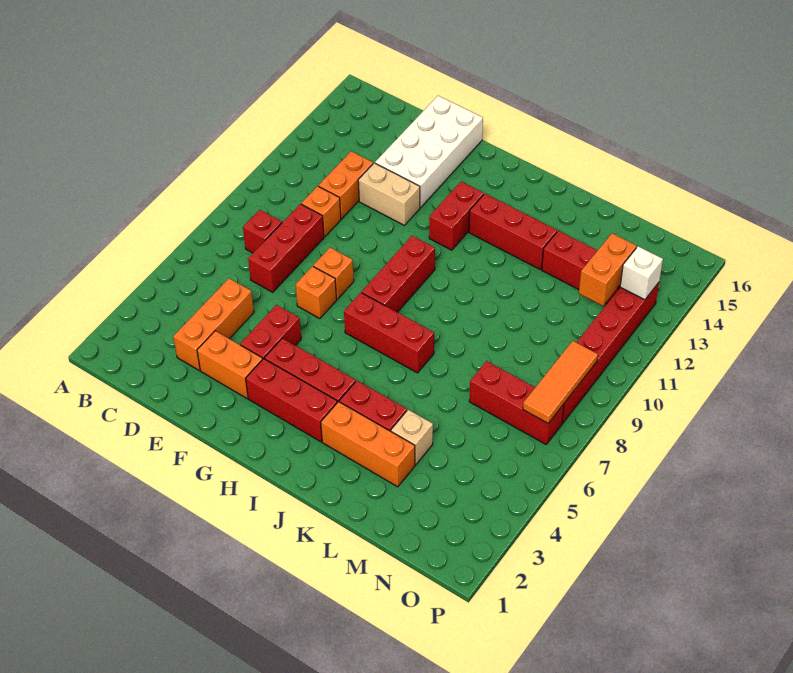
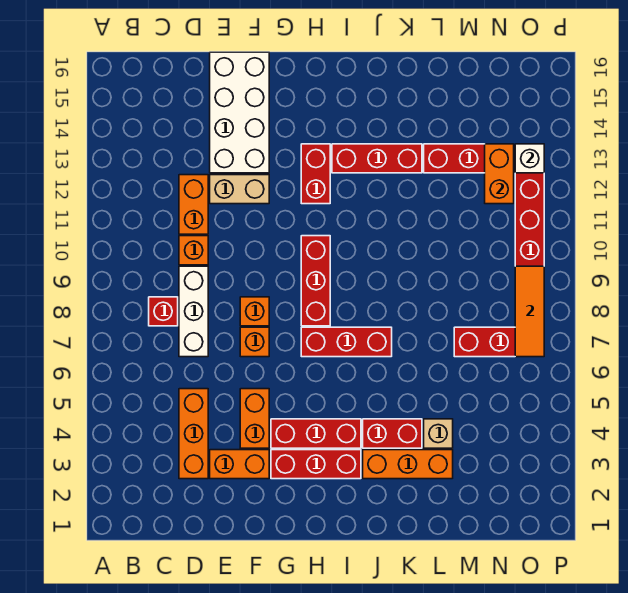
red brick D7:D9 level 1 -> white brick D7:D9 level 1
red brick F4:F5 level 1 -> orange brick F4:F5 level 1

